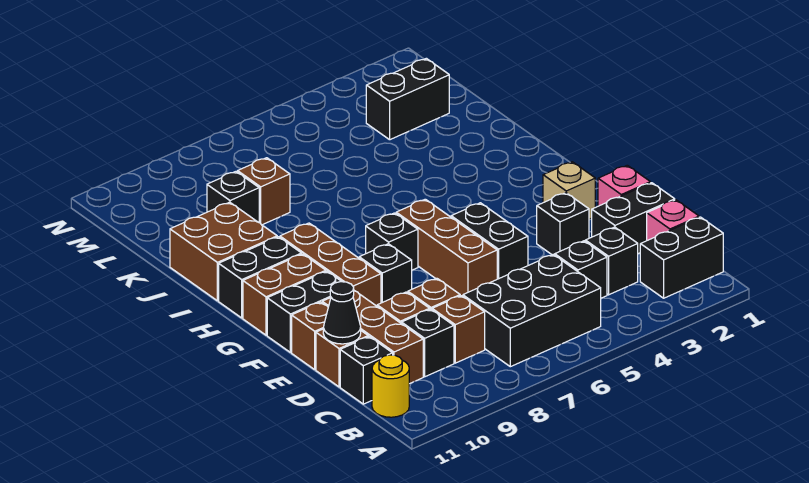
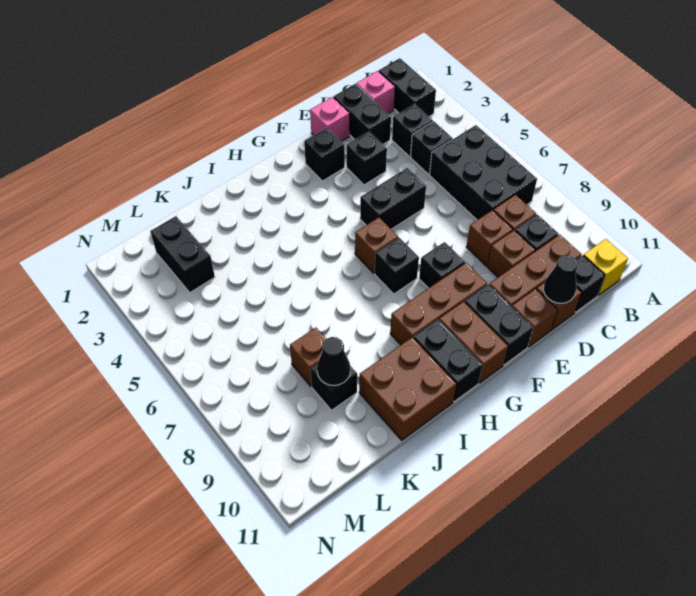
yellow round brick B11 level 1 -> yellow brick B11 level 1
brown brick E6:G6 level 1 -> brown brick G6 level 1
tan brick F2 level 1 -> black brick F2 level 1
none -> black cone K9 level 2

